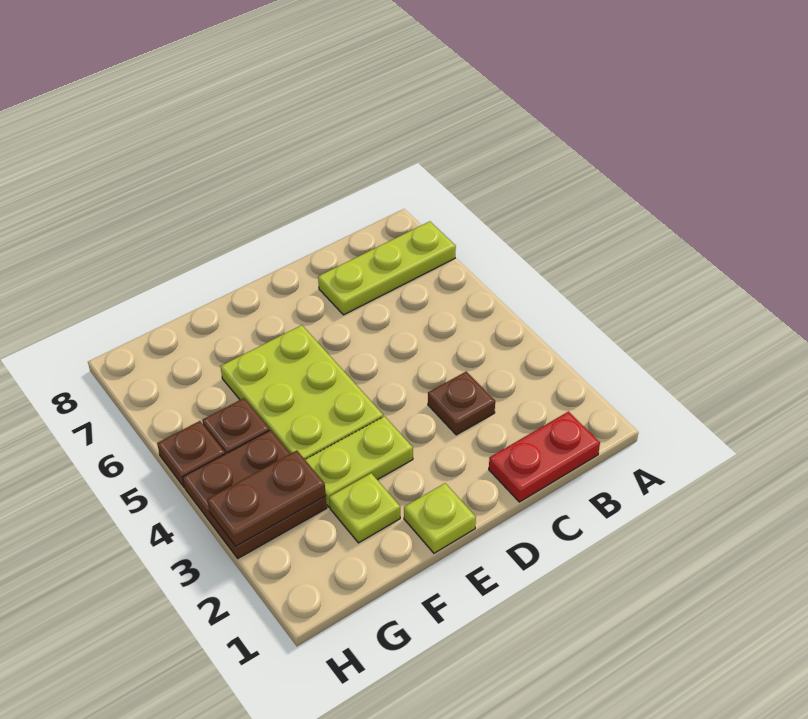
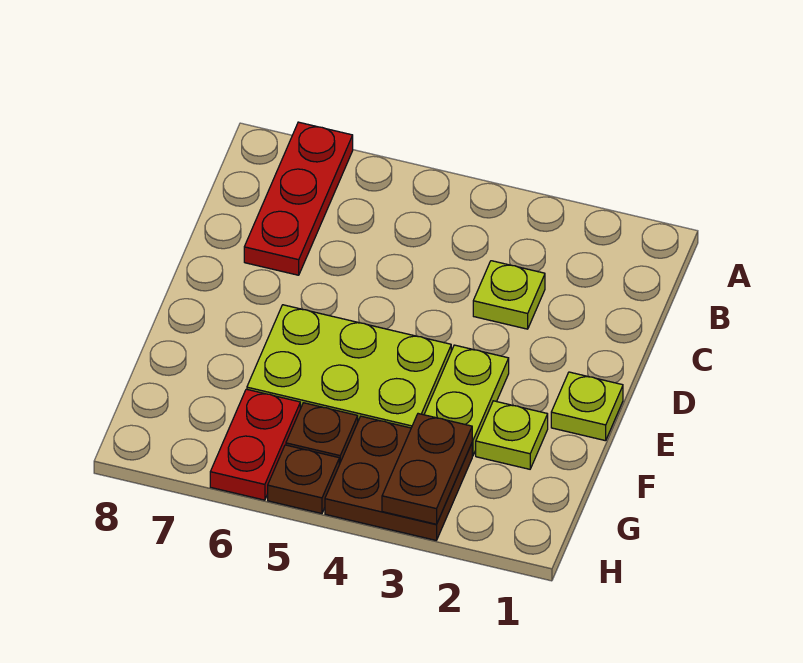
lime plate A7:C7 level 1 -> red plate A7:C7 level 1
red plate B1:C1 level 1 -> red plate G6:H6 level 1
brown plate C3 level 1 -> lime plate C3 level 1

